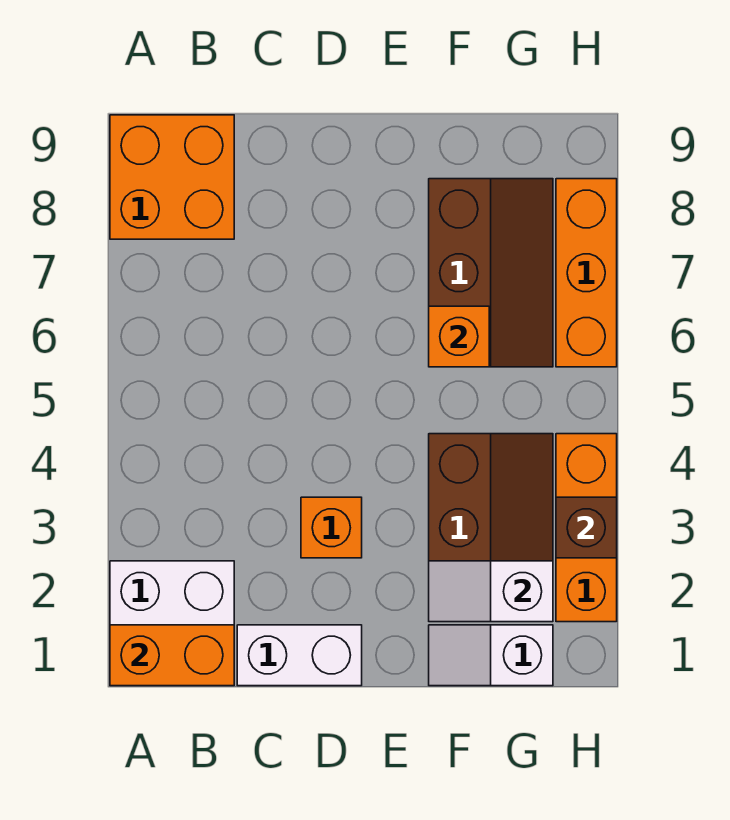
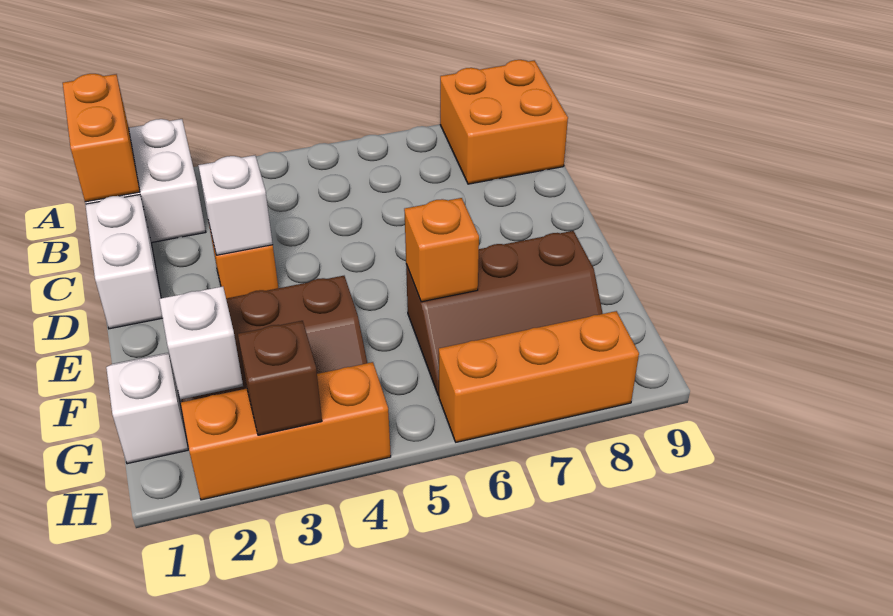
none -> white brick D3 level 2

